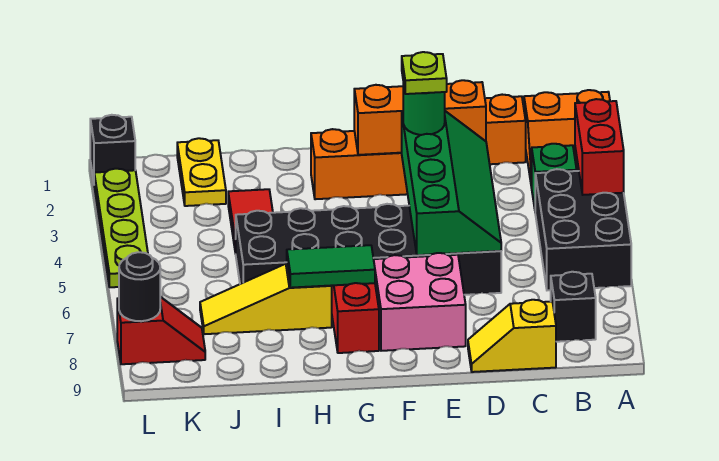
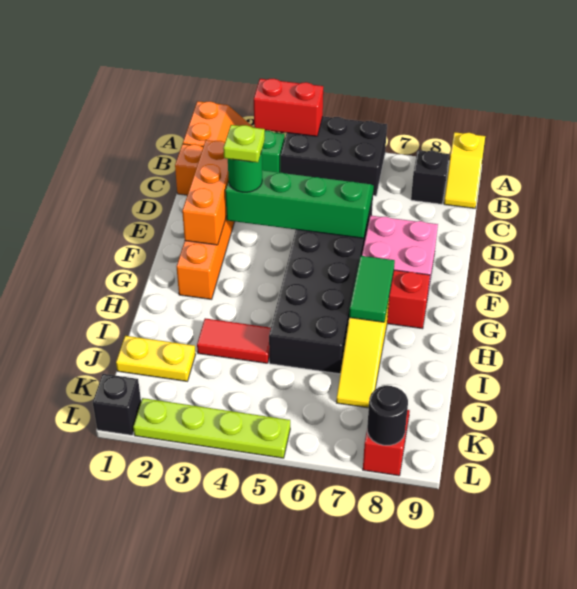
yellow slope C9:D9 level 1 top C -> yellow slope A9:B9 level 1 top A

